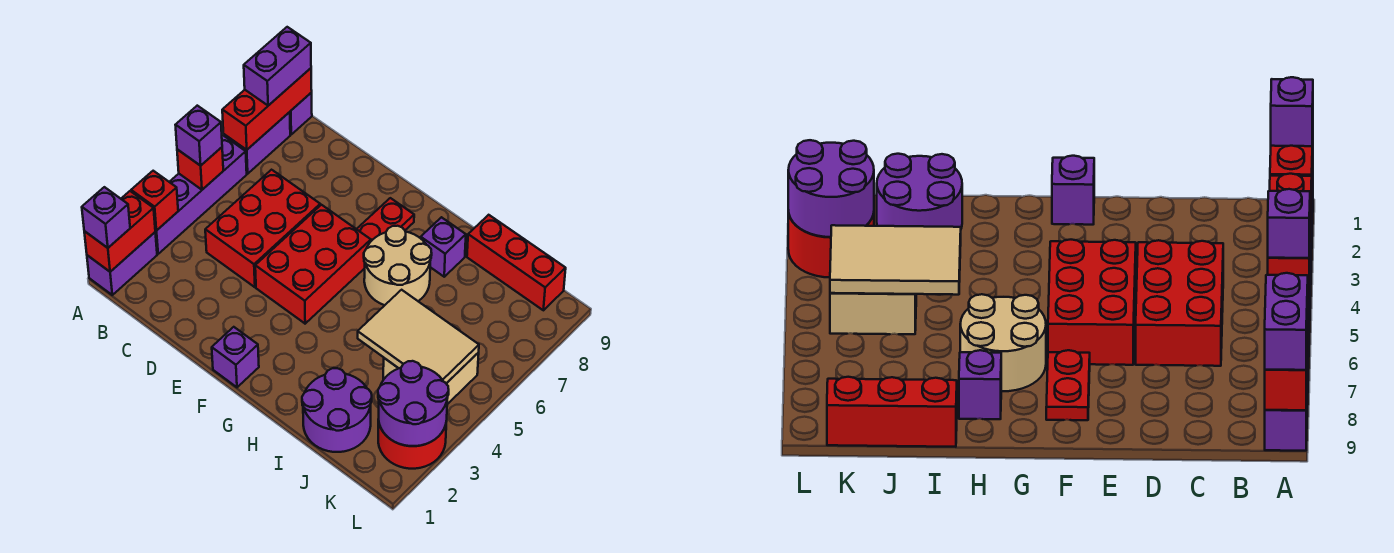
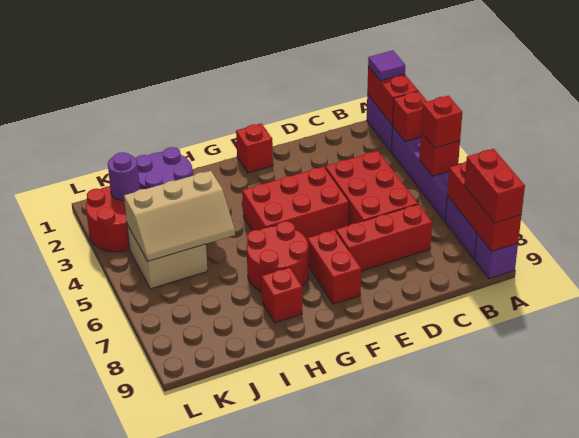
purple brick A1 level 3 -> purple tile A1 level 3
purple brick A5 level 3 -> red brick A5 level 3
purple brick A8:A9 level 3 -> red brick A8:A9 level 3
red brick E4:F6 level 1 -> red brick E4:G5 level 1
purple brick F1 level 1 -> red brick F1 level 1
red plate F7:F8 level 1 -> red brick F7:F8 level 1
tan round brick G6:H7 level 1 -> red round brick G6:H7 level 1
purple brick H8 level 1 -> red brick H8 level 1
tan tile I4:K5 level 2 -> tan slope I4:K5 level 2 top 4
red brick I9:K9 level 1 -> red brick C7:E7 level 1
purple round brick K2:L3 level 2 -> purple round brick K2 level 2

